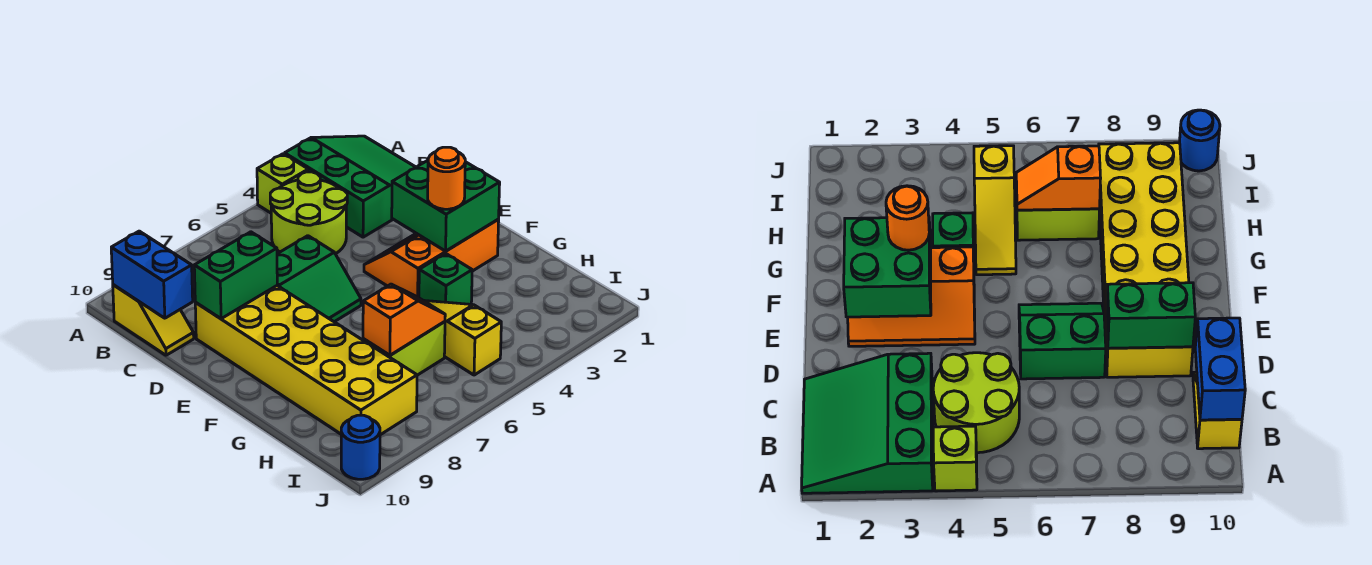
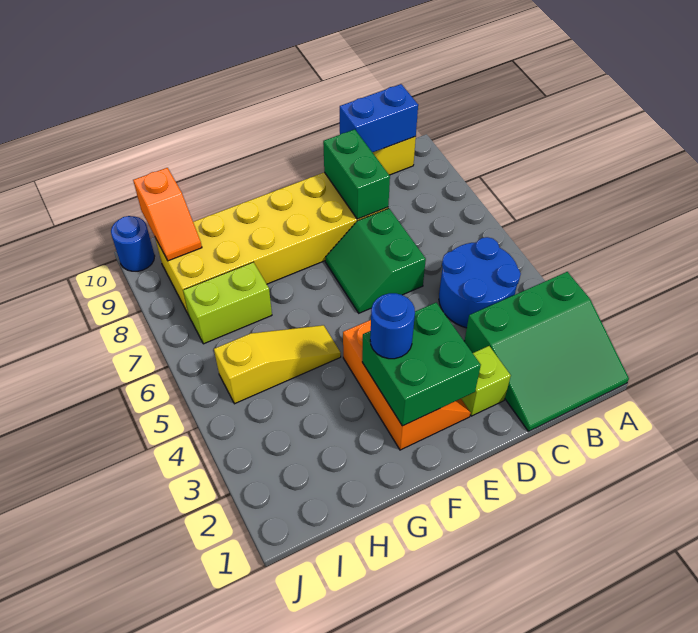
lime brick A4 level 1 -> lime brick D2 level 1
lime round brick B4:C5 level 1 -> blue round brick B4:C5 level 1
orange round brick F3 level 3 -> blue round brick F3 level 3
green brick G4 level 1 -> none
lime brick H6:H7 level 1 -> lime brick H7:I7 level 1
orange slope H6:H7 level 2 top 7 -> orange slope I9:I10 level 2 top 10

